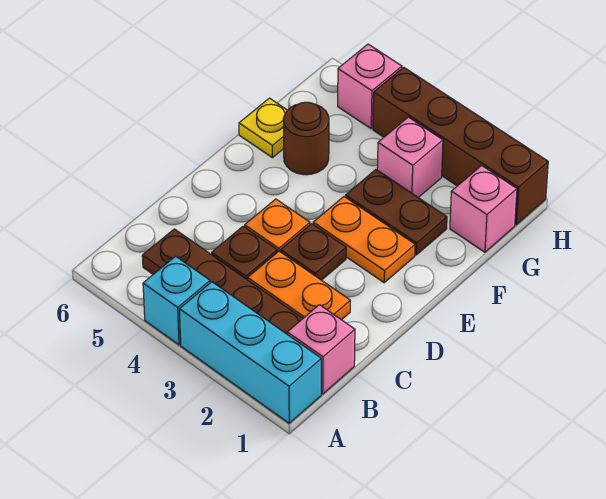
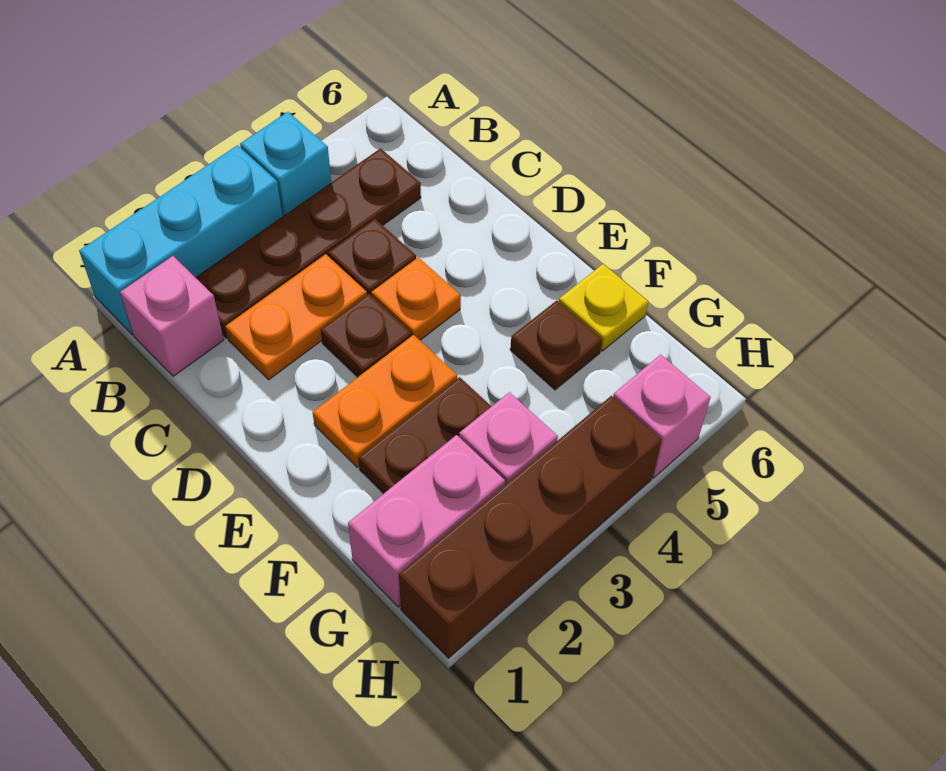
brown round brick F5 level 1 -> brown plate F5 level 1
pink brick G1 level 1 -> pink brick G1:G2 level 1

